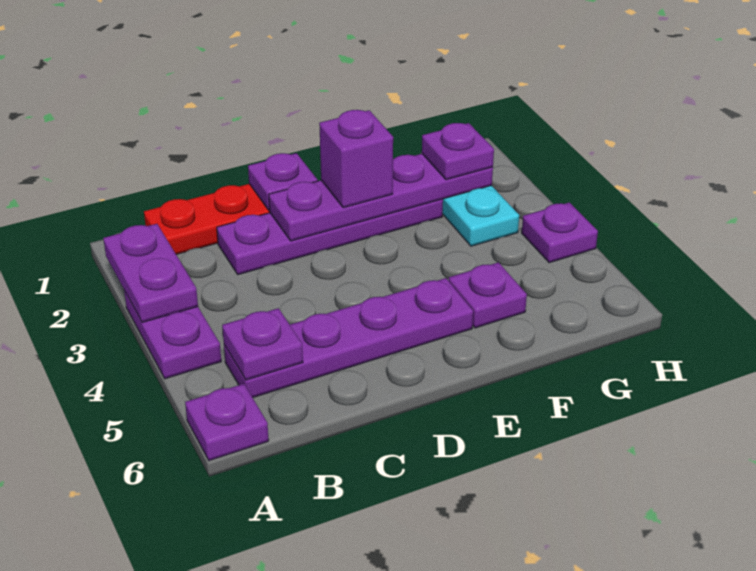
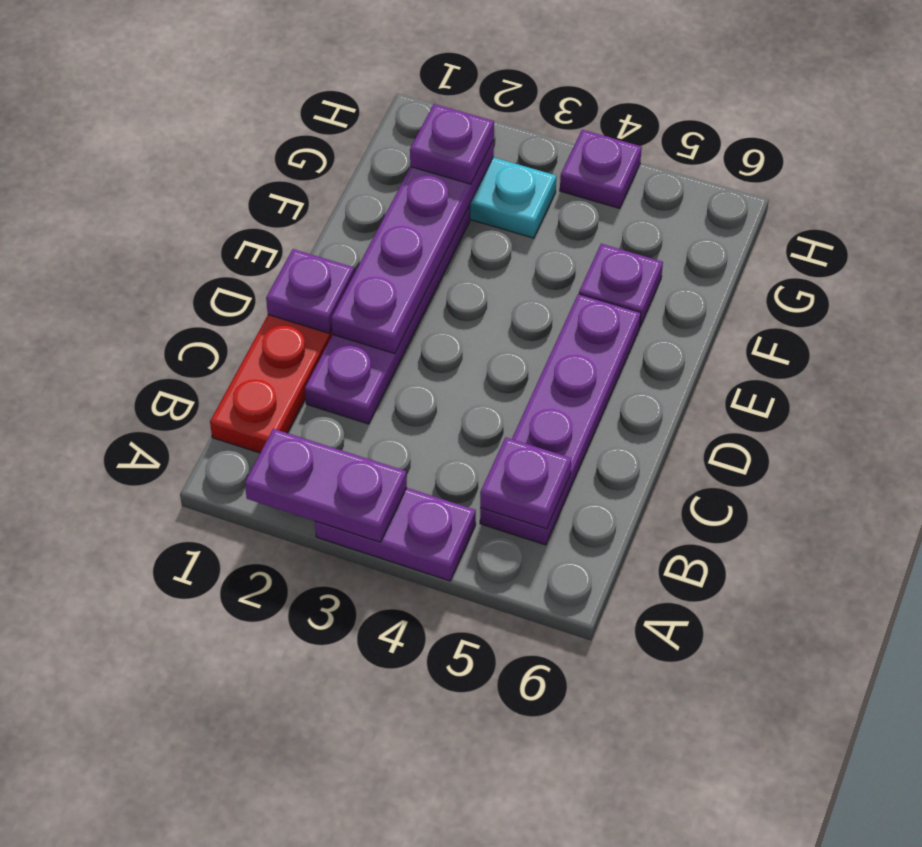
purple plate A6 level 1 -> none
purple brick E2 level 3 -> none

